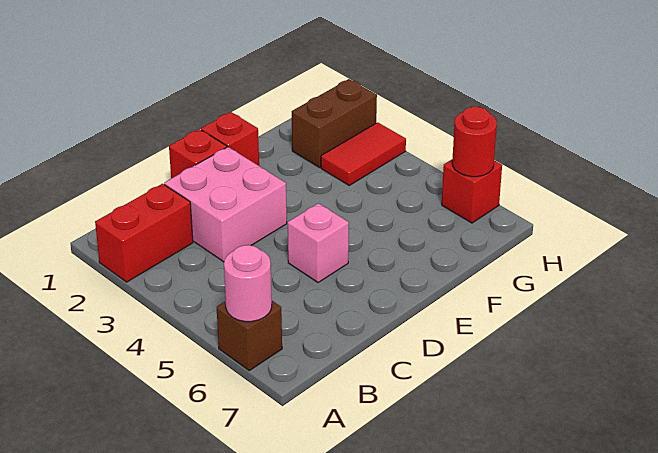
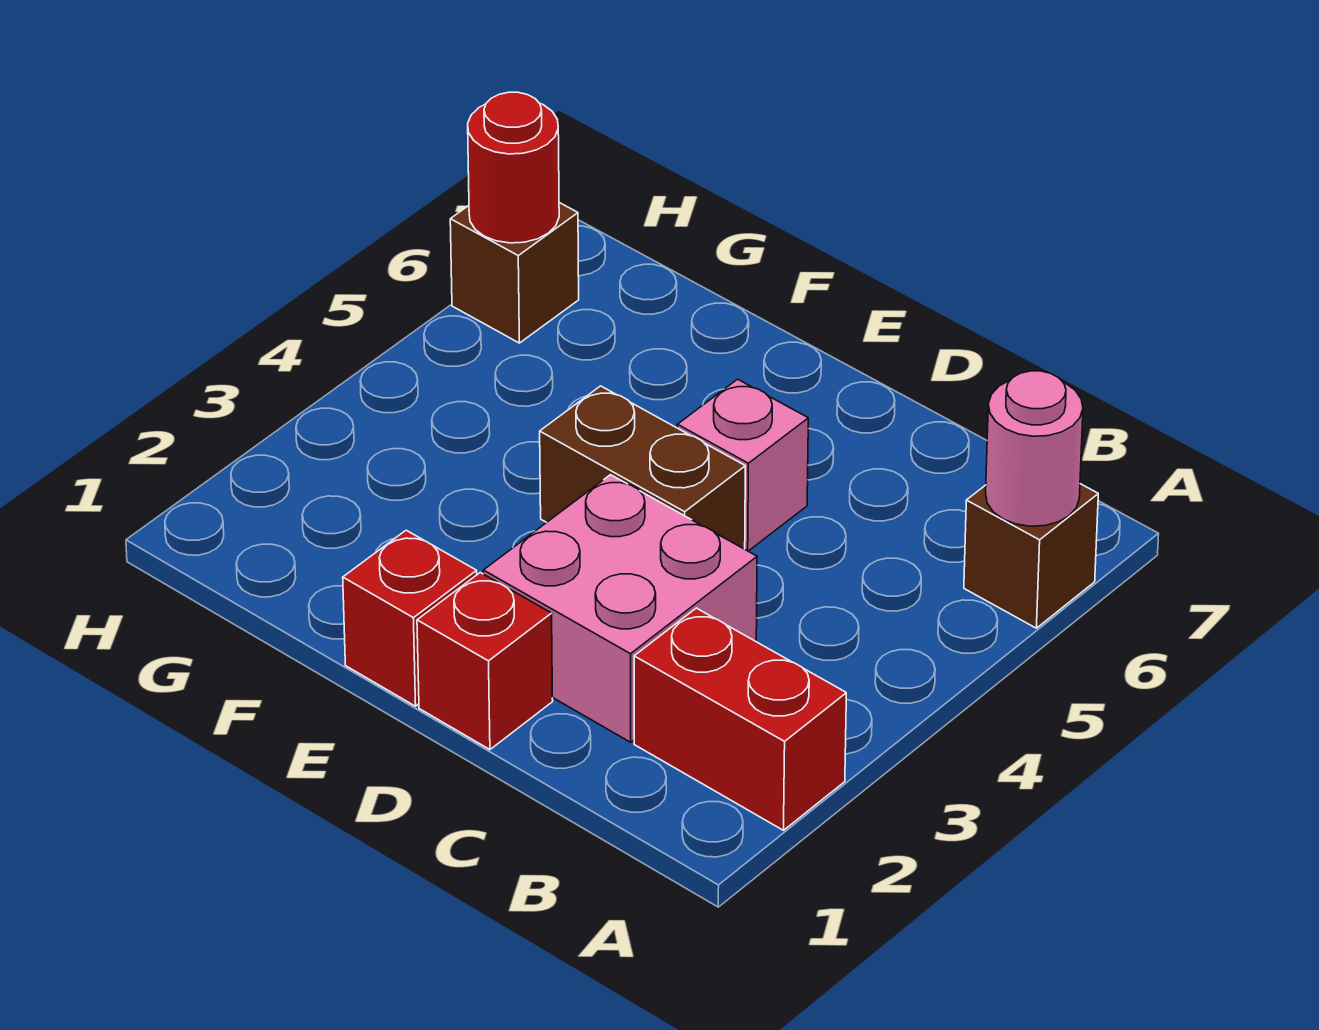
brown brick G2:H2 level 1 -> brown brick D4:E4 level 1
red tile G3:H3 level 1 -> none
red brick H6 level 1 -> brown brick H6 level 1

